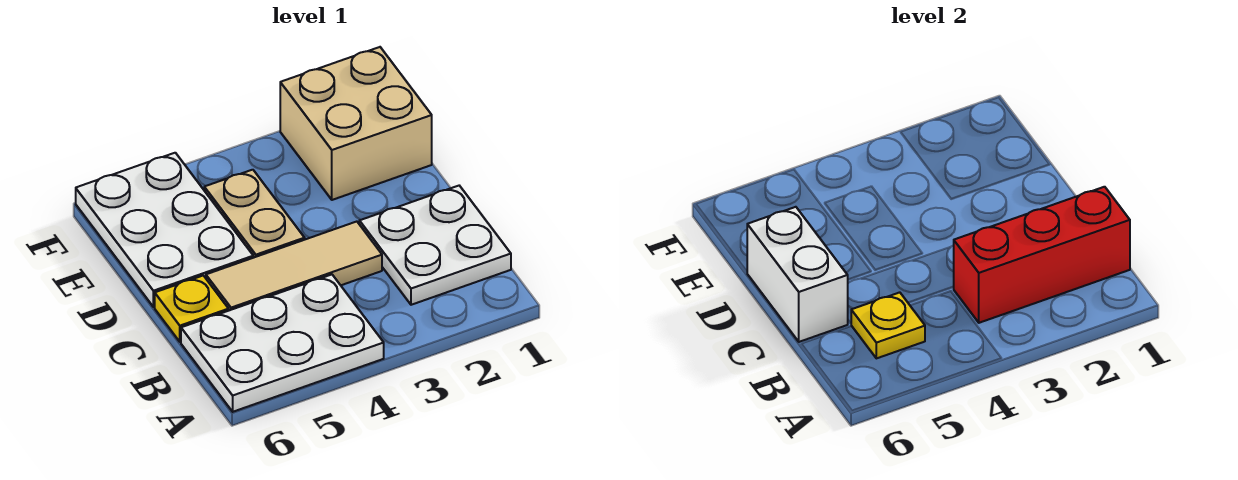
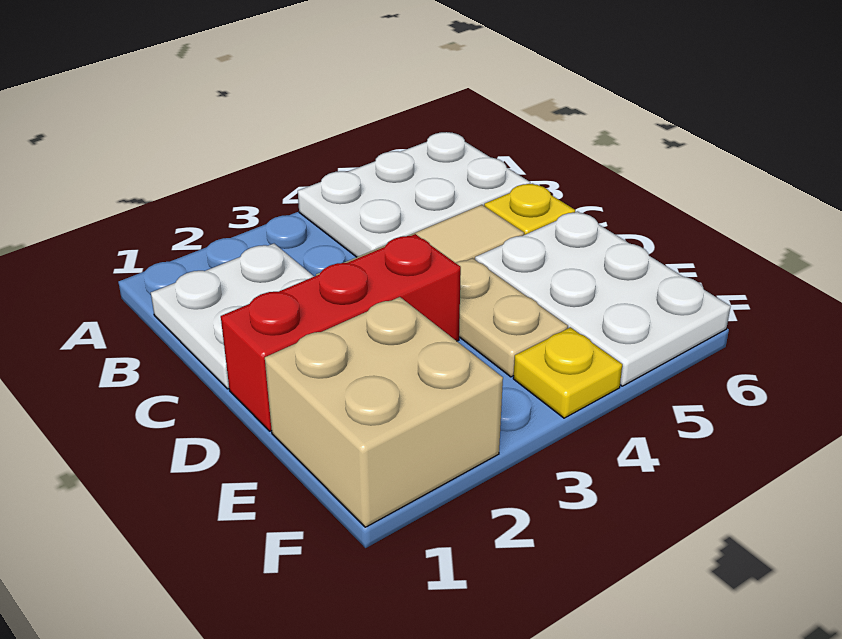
red brick B1:B3 level 2 -> red brick D1:D3 level 1
yellow plate B5 level 2 -> yellow plate F4 level 1
white brick C6:D6 level 2 -> none

